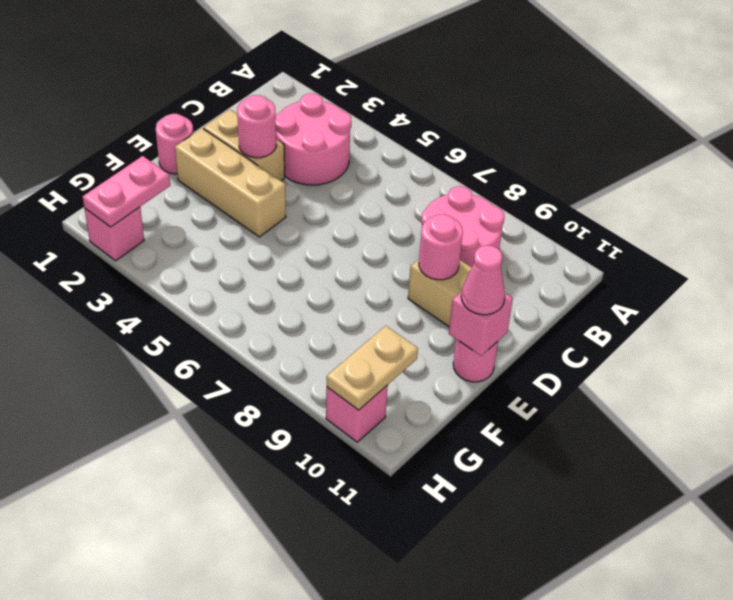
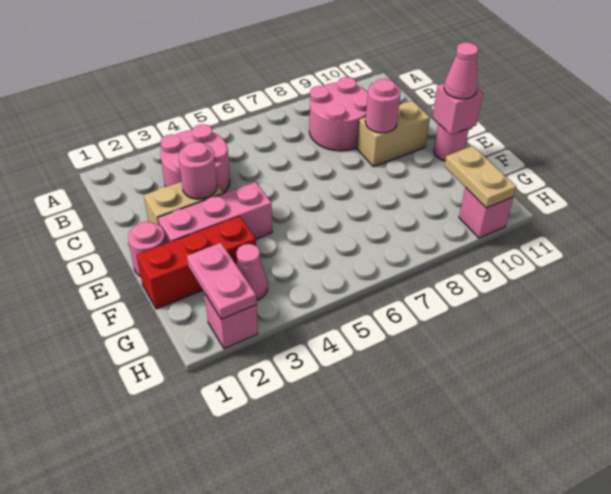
tan brick E2:E4 level 1 -> pink brick E2:E4 level 1
none -> red brick F1:F3 level 1
none -> pink cone G3 level 1

